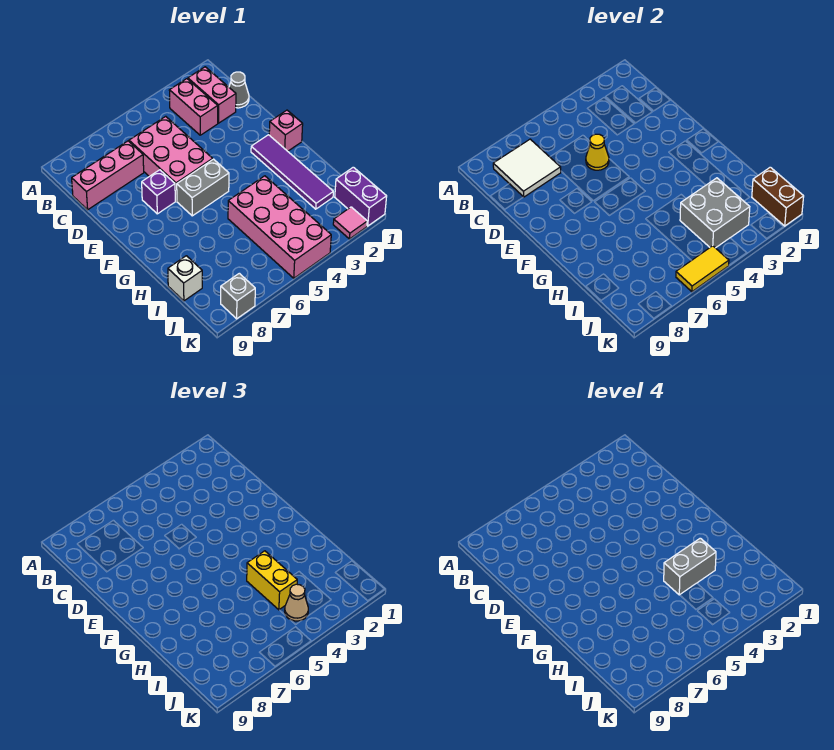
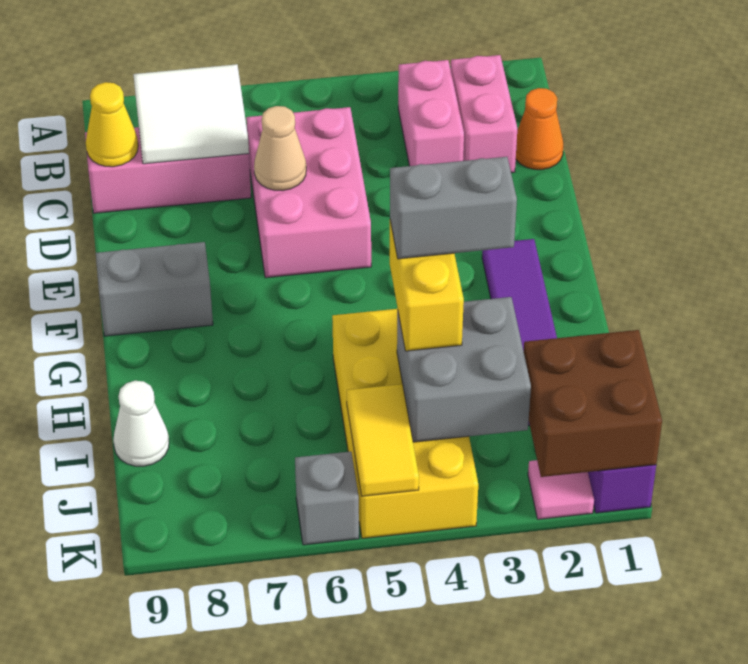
grey cone C1 level 1 -> orange cone C1 level 1
yellow cone D5 level 2 -> yellow cone C9 level 2
purple brick E7 level 1 -> none
pink brick F1 level 1 -> none
grey brick F5:F6 level 1 -> grey brick F8:F9 level 1
pink brick H4:K5 level 1 -> yellow brick H4:K5 level 1
white brick I9 level 1 -> white cone I9 level 1
brown brick J1:K1 level 2 -> brown brick J1:K2 level 2
tan cone J4 level 3 -> tan cone D6 level 2
yellow tile K5:K6 level 2 -> yellow tile J5:K5 level 2
grey brick K8 level 1 -> grey brick K6 level 1

